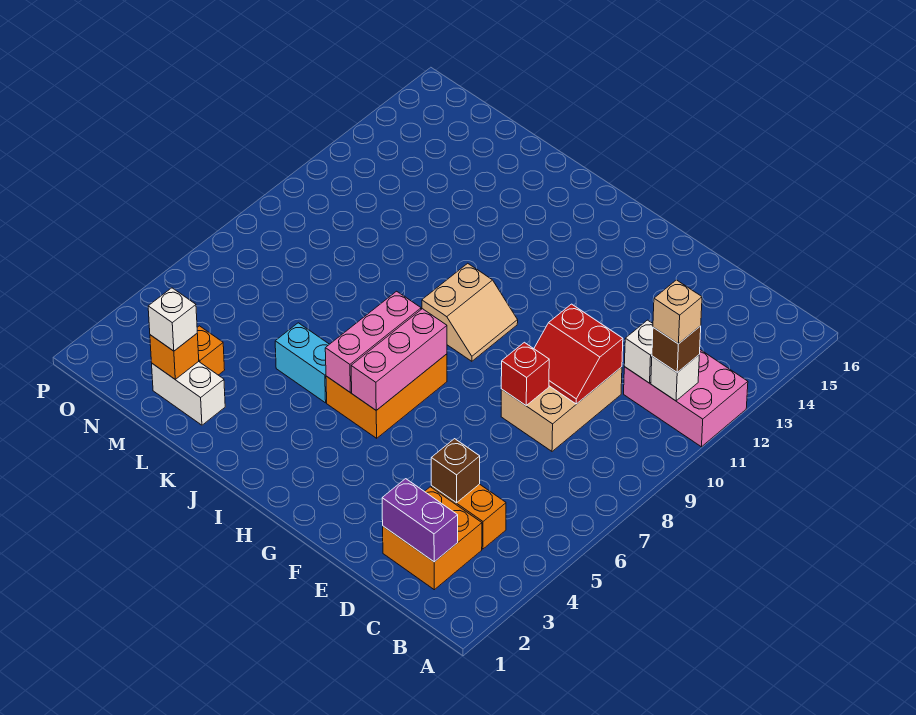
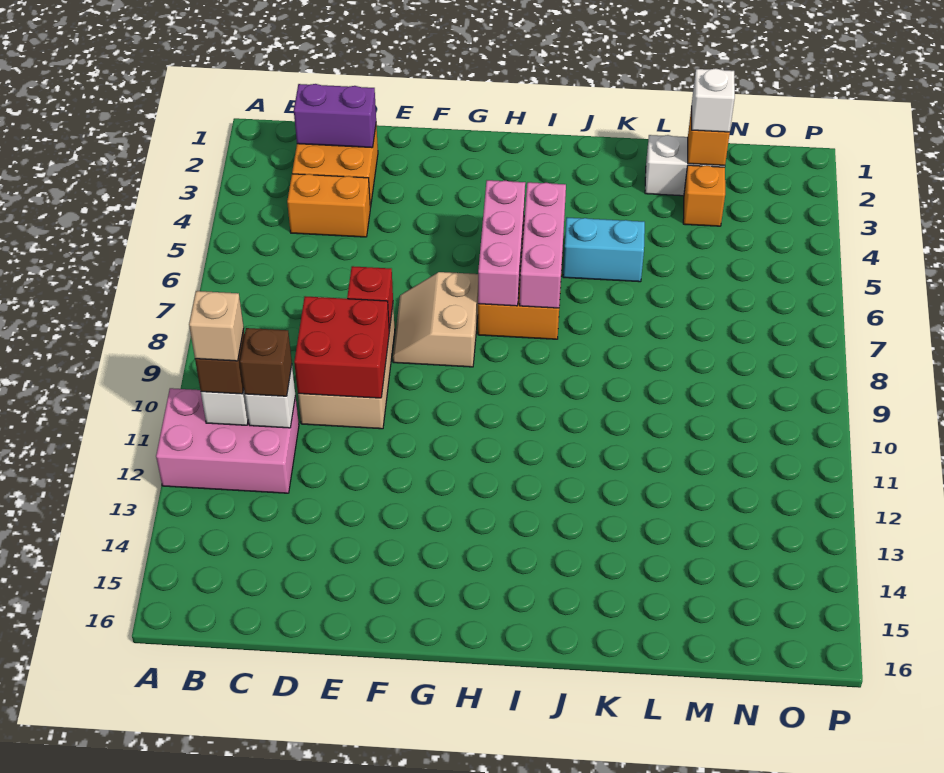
brown brick D4 level 2 -> brown brick C11 level 3
red slope D9:E10 level 2 top 10 -> red brick D9:E10 level 2
tan slope H9:I10 level 1 top I -> tan slope F7:G8 level 1 top G

